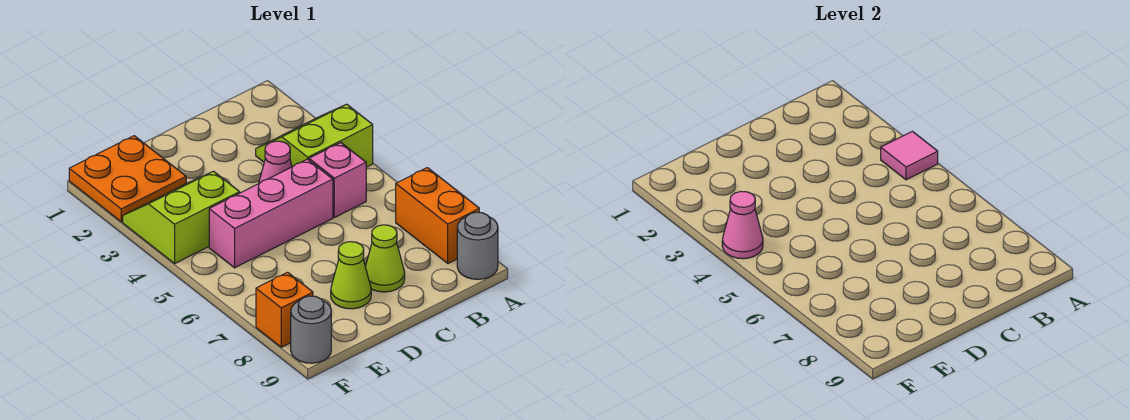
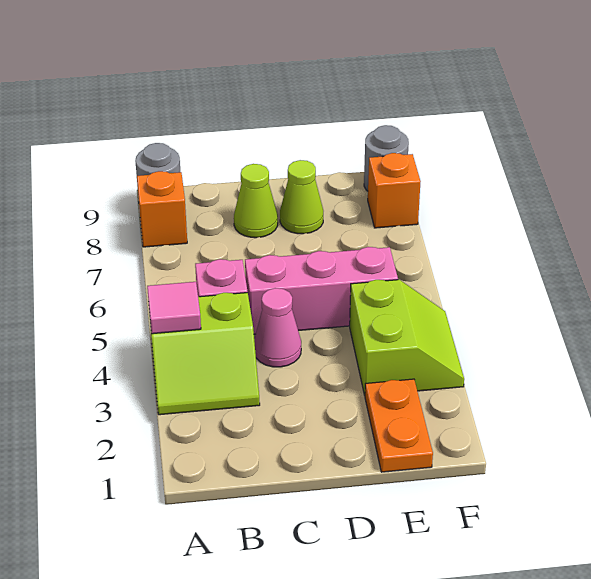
orange brick A7:A8 level 1 -> orange brick A8 level 1
orange plate E1:F2 level 1 -> orange plate E1:E2 level 1
lime slope E3:F4 level 1 top 4 -> lime slope E3:F4 level 1 top E
pink cone F4 level 2 -> none

